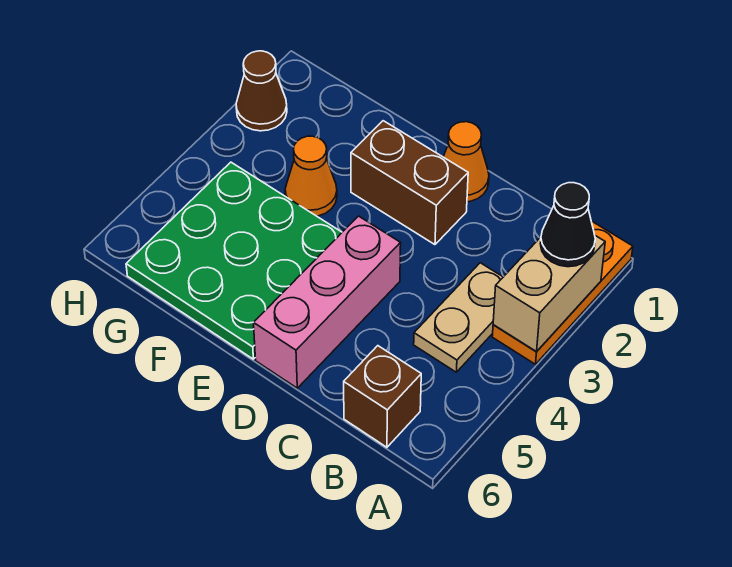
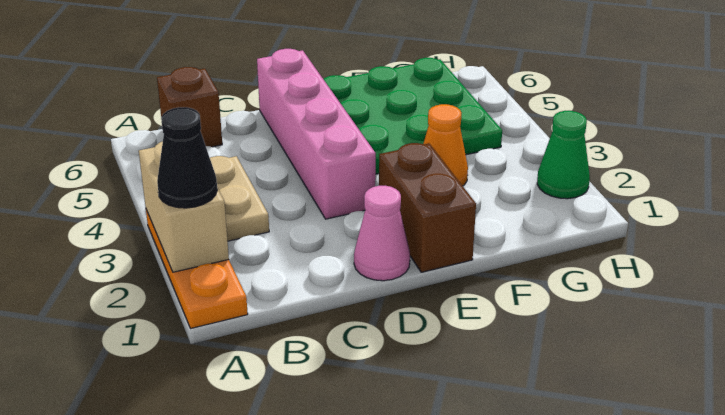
orange cone D1 level 1 -> pink cone D1 level 1
brown brick D2:E2 level 1 -> brown brick E1:E2 level 1
pink brick D4:D6 level 1 -> pink brick D3:D6 level 1
brown cone H2 level 1 -> green cone H2 level 1

